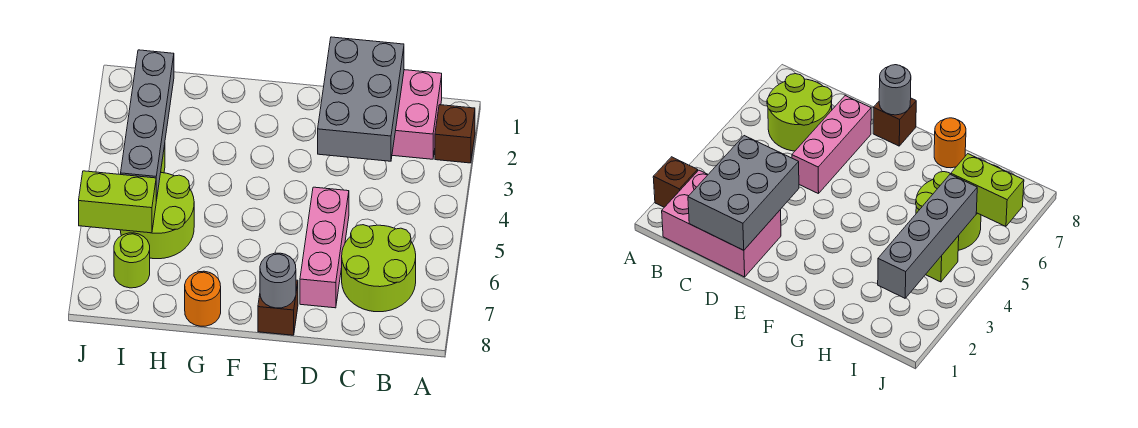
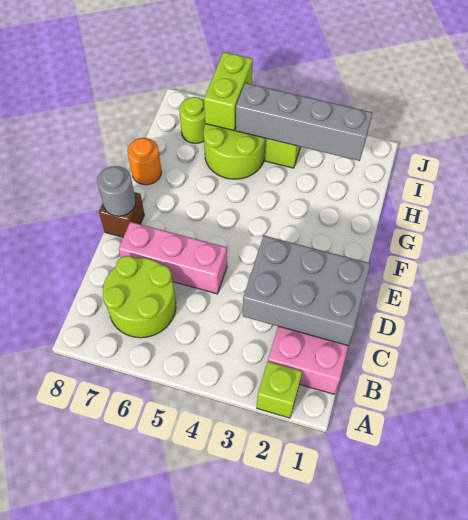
brown brick A2 level 1 -> lime brick A2 level 1

